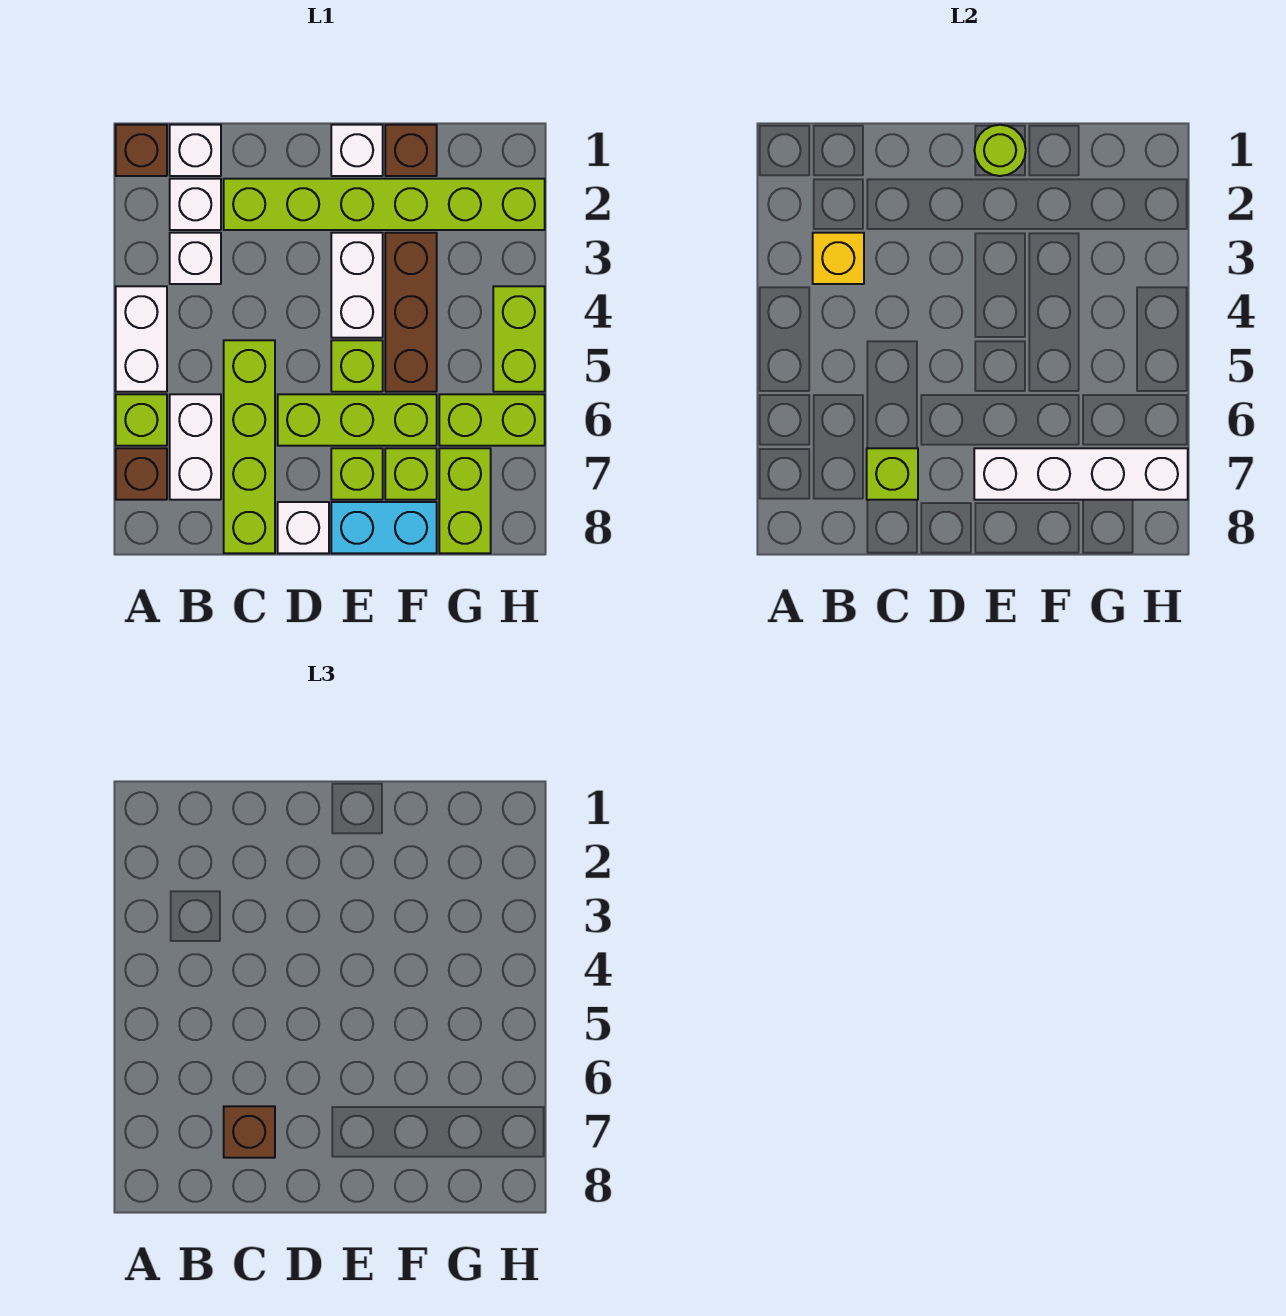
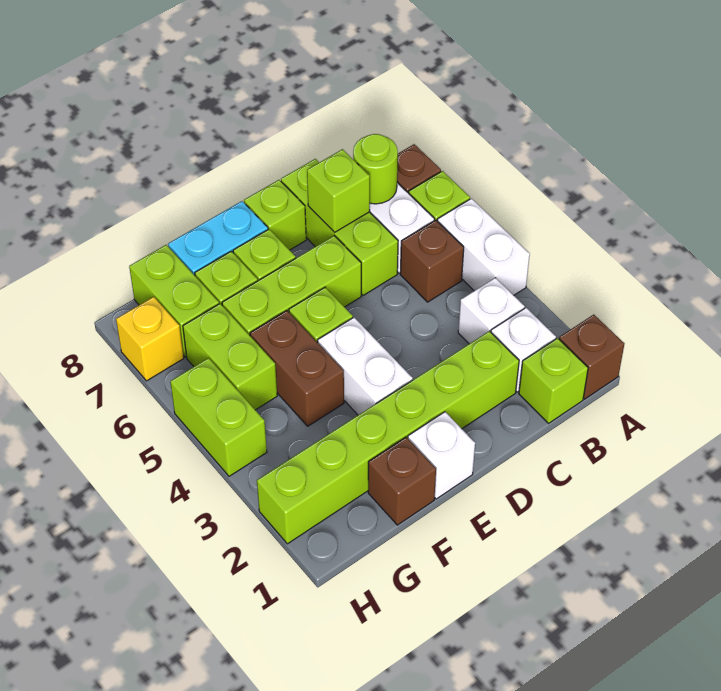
white brick B1 level 1 -> lime brick B1 level 1
yellow brick B3 level 2 -> yellow brick H7 level 1
lime brick C5:C8 level 1 -> lime brick C6:C8 level 1
brown brick C7 level 3 -> brown brick B5 level 1
white brick D8 level 1 -> lime brick D8 level 1
lime round brick E1 level 2 -> lime round brick B7 level 2
white brick E7:H7 level 2 -> none
brown brick F3:F5 level 1 -> brown brick F4:F5 level 1
lime brick G6:H6 level 1 -> lime brick G5:G6 level 1

